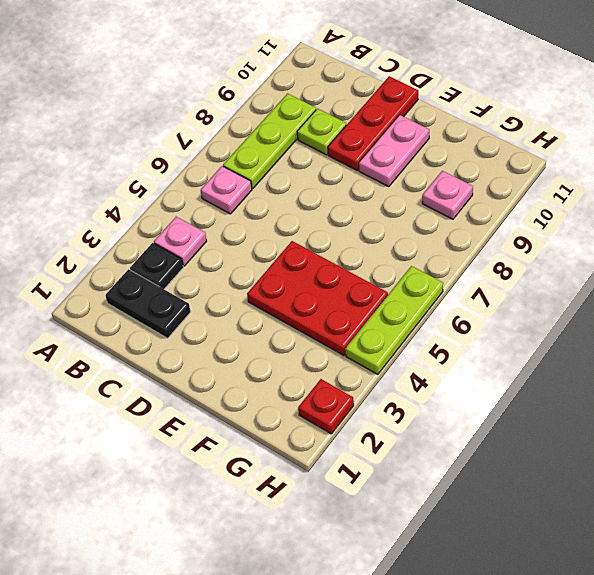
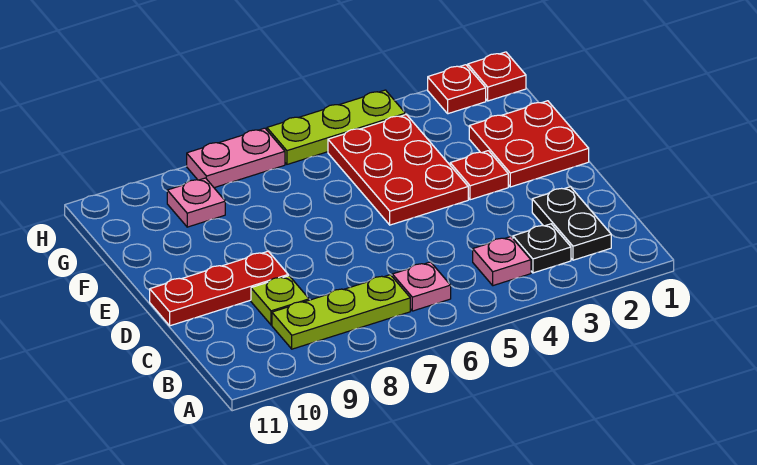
none -> red plate E1:F2 level 1
none -> red plate E3 level 1
pink plate E9:E10 level 1 -> pink plate H7:H8 level 1
none -> red plate H1 level 1

